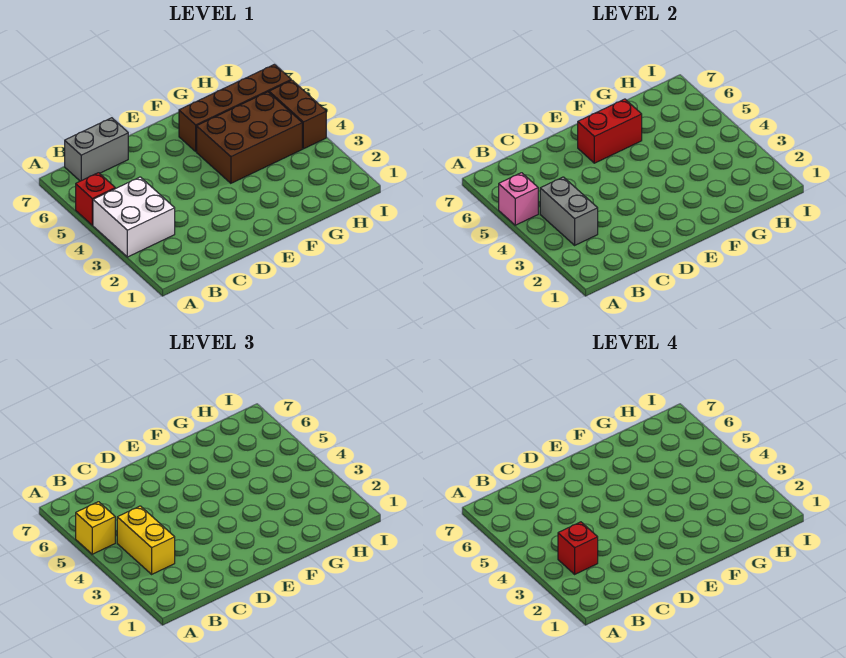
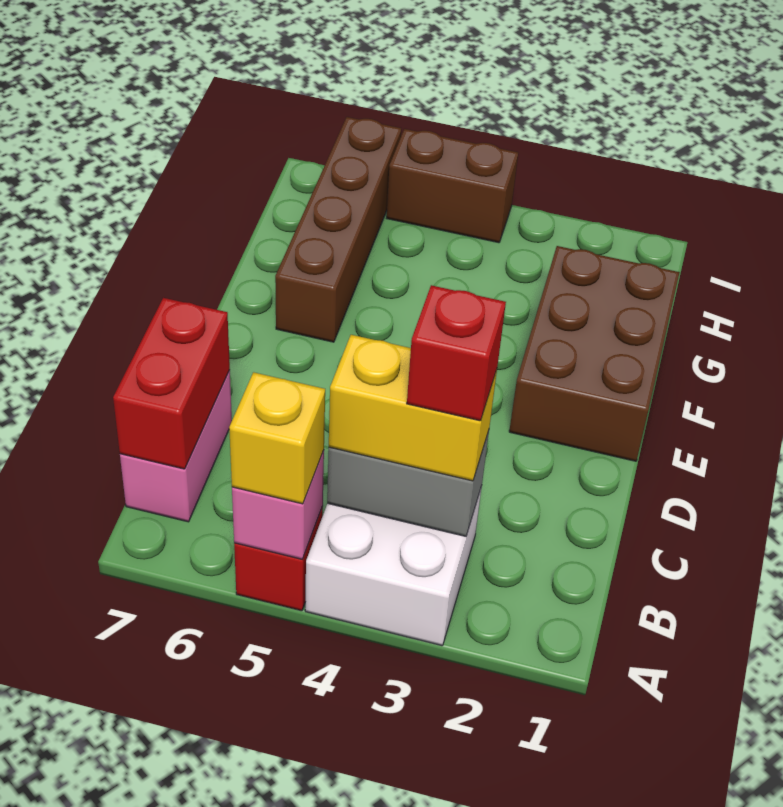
grey brick B7:C7 level 1 -> pink brick B7:C7 level 1
red brick E6:F6 level 2 -> red brick B7:C7 level 2
brown brick F4:H5 level 1 -> brown brick E1:G2 level 1

